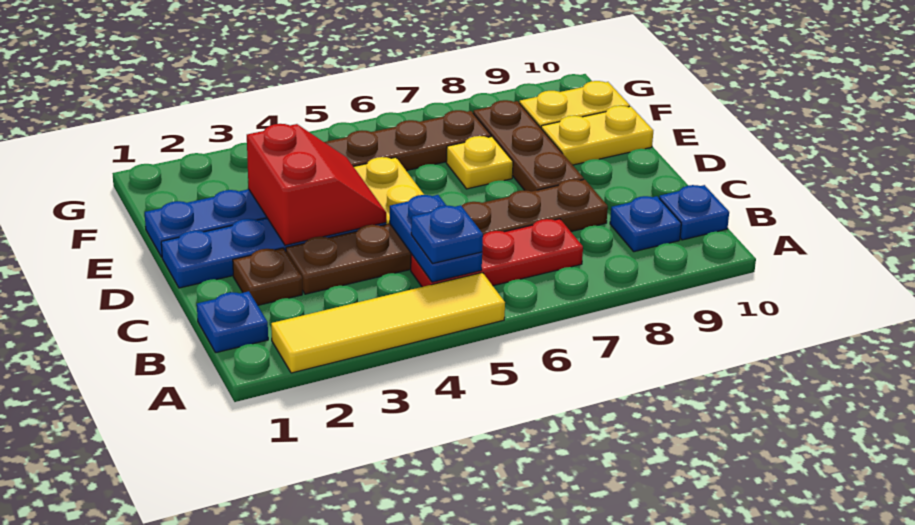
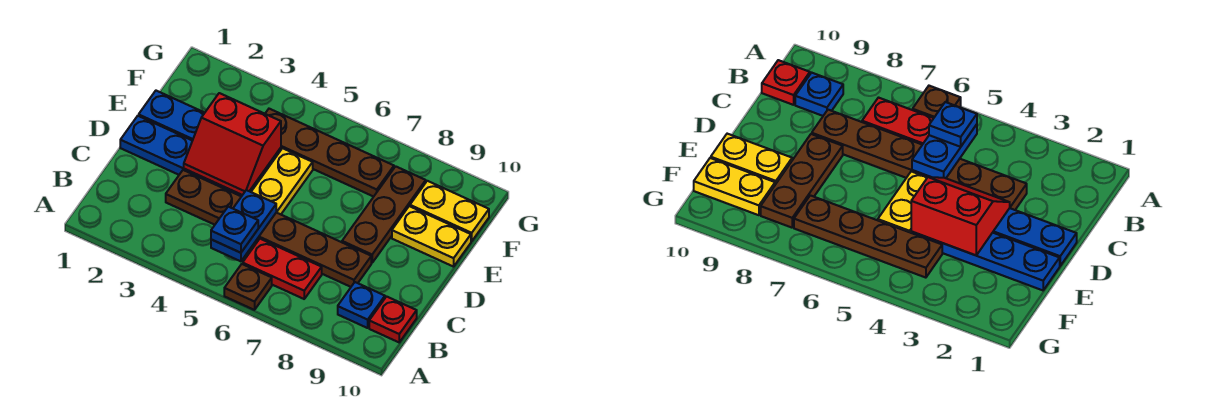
yellow tile A2:A5 level 1 -> none
blue plate B1 level 1 -> none
red plate B5:B7 level 1 -> red plate B6:B7 level 1
blue plate B10 level 1 -> red plate B10 level 1
brown plate C2 level 1 -> brown plate A6 level 1
red slope D3:E4 level 2 top 3 -> red slope D3:E4 level 2 top E
yellow plate E7 level 1 -> none

